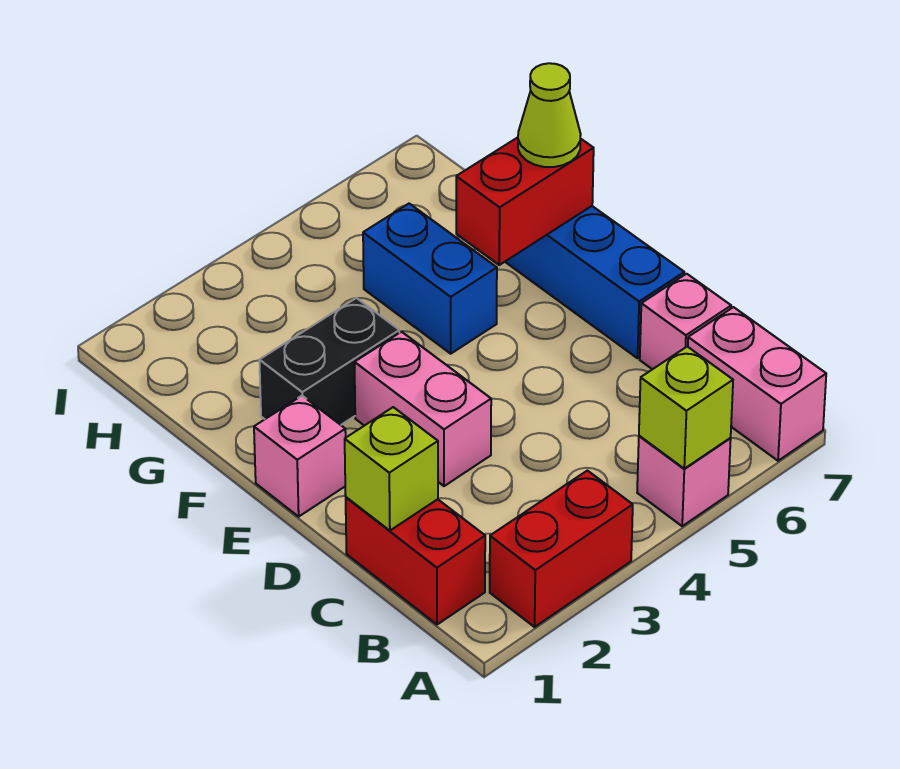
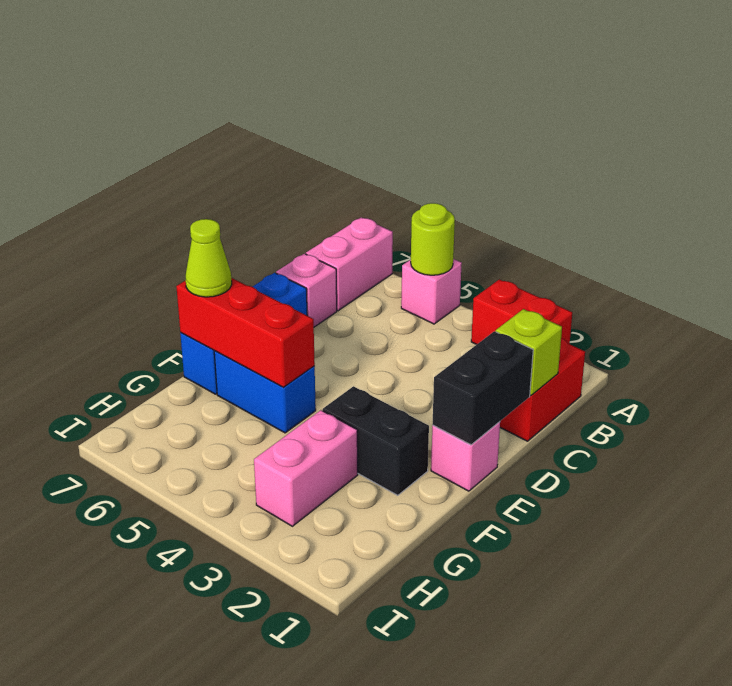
lime brick A5 level 2 -> lime round brick A5 level 2
none -> black brick D1:E1 level 2
pink brick D3:E3 level 1 -> pink brick G3:H3 level 1
blue brick F5:G5 level 1 -> blue brick F5:F6 level 1
red brick F6:F7 level 2 -> red brick F5:F7 level 2

